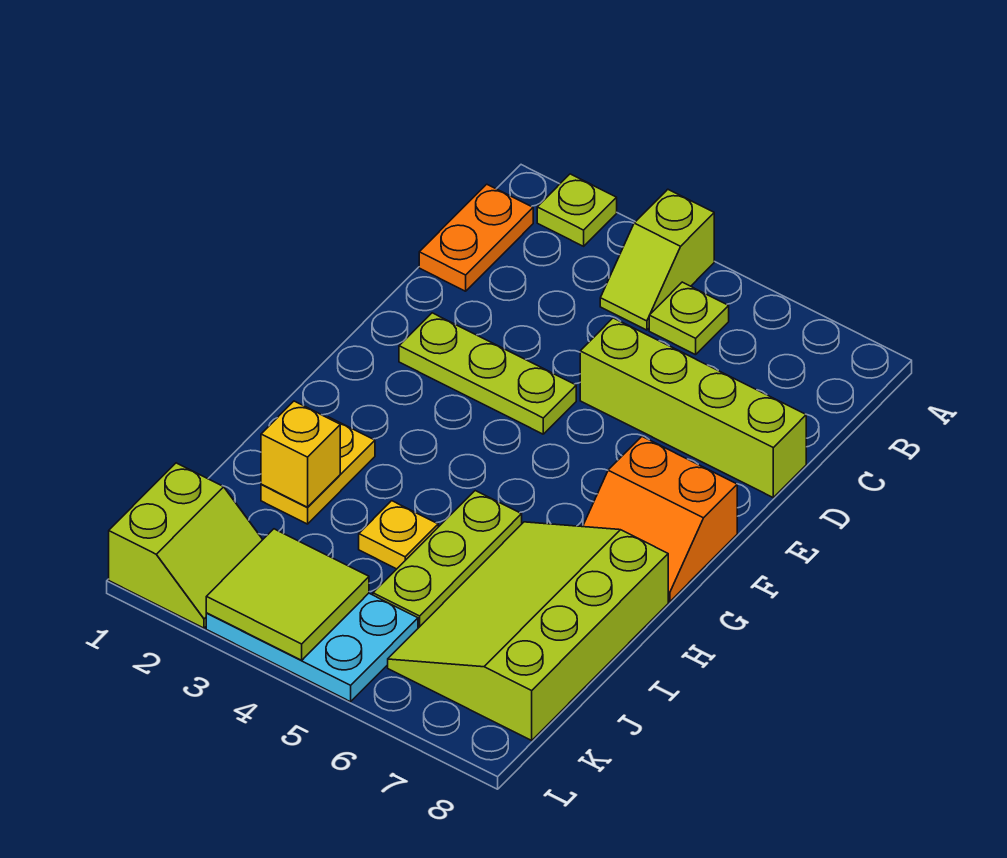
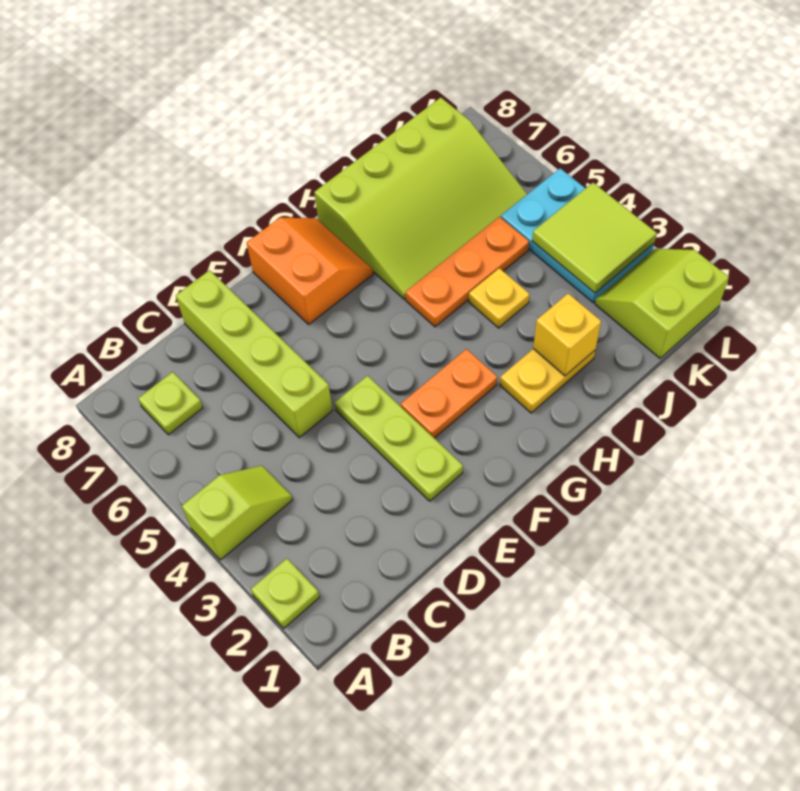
orange plate B1:C1 level 1 -> orange plate F3:G3 level 1
lime plate B5 level 1 -> lime plate B7 level 1
lime plate H5:J5 level 1 -> orange plate H5:J5 level 1

